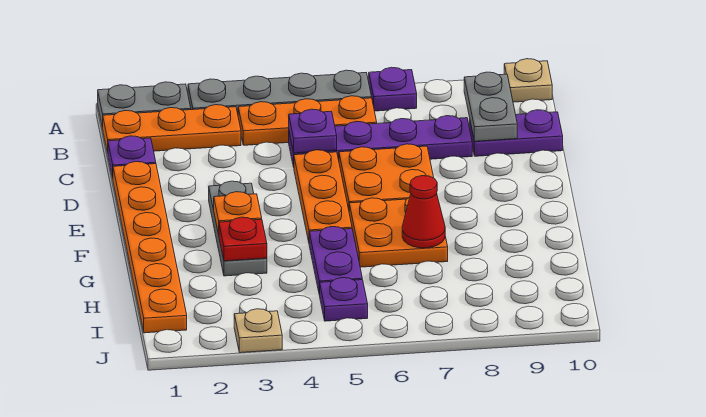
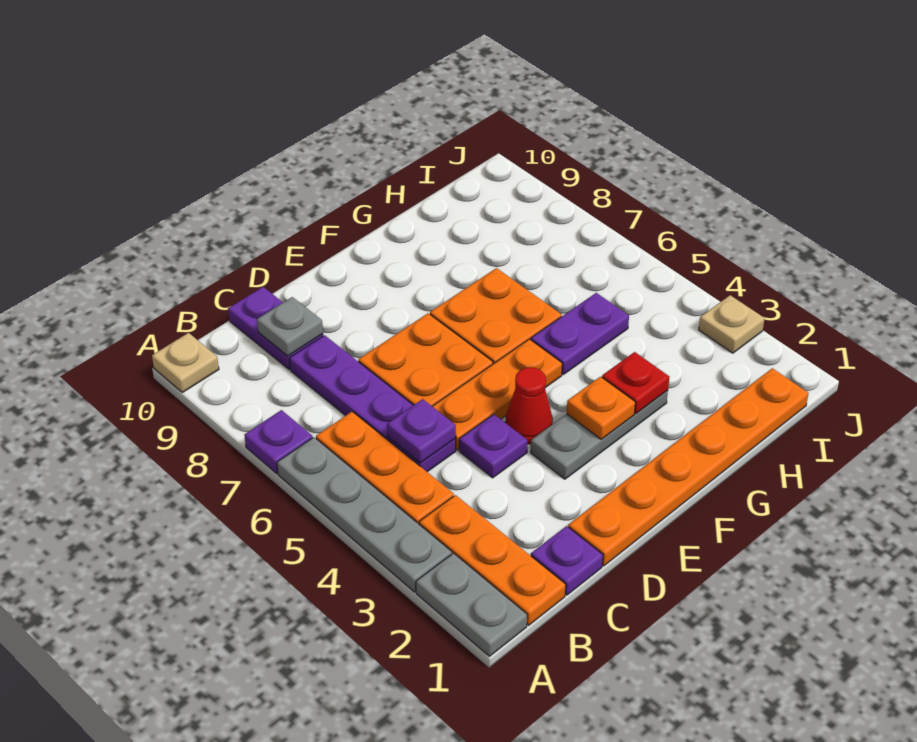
grey plate B9:C9 level 2 -> grey plate C9 level 2
red cone G7 level 2 -> red cone E4 level 1
purple plate I5 level 1 -> purple plate D4 level 1

